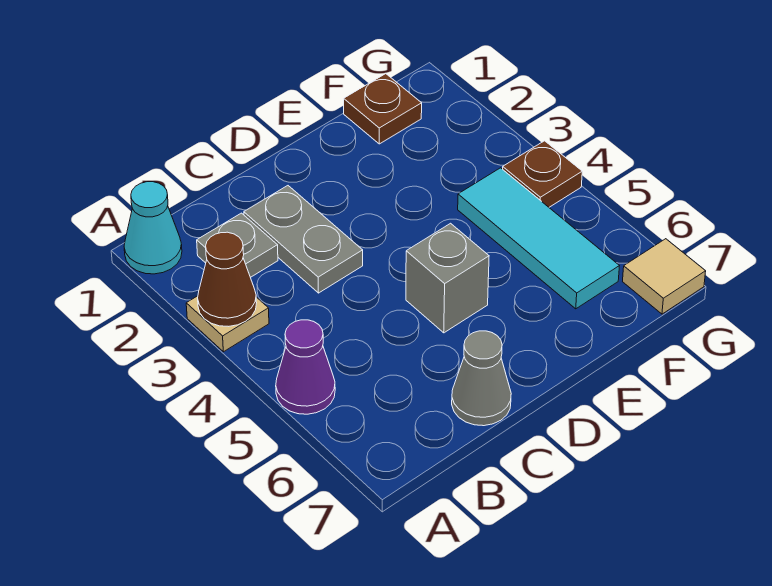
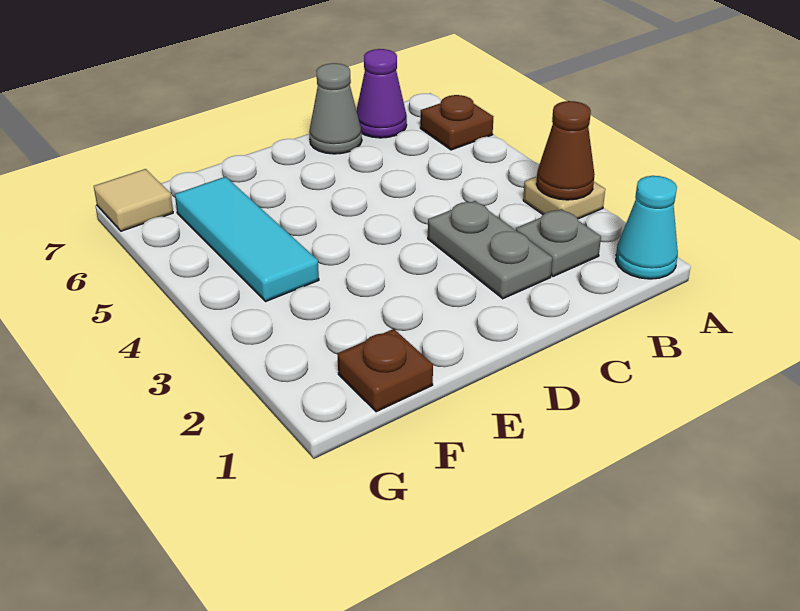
purple cone A5 level 1 -> purple cone B7 level 1
grey brick D5 level 1 -> none
brown plate G4 level 1 -> brown plate A6 level 1

